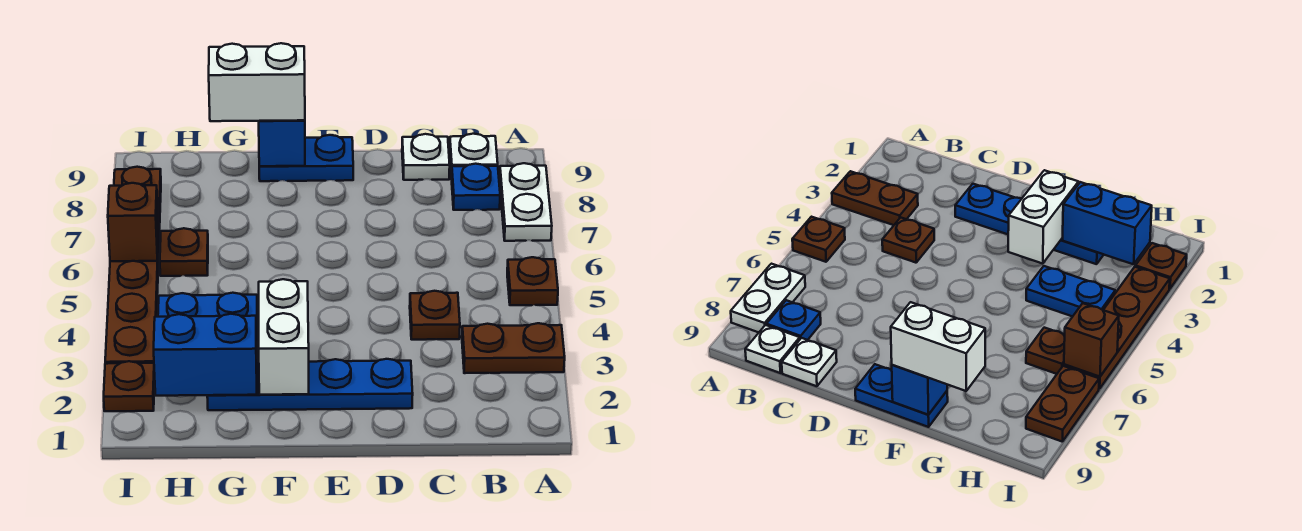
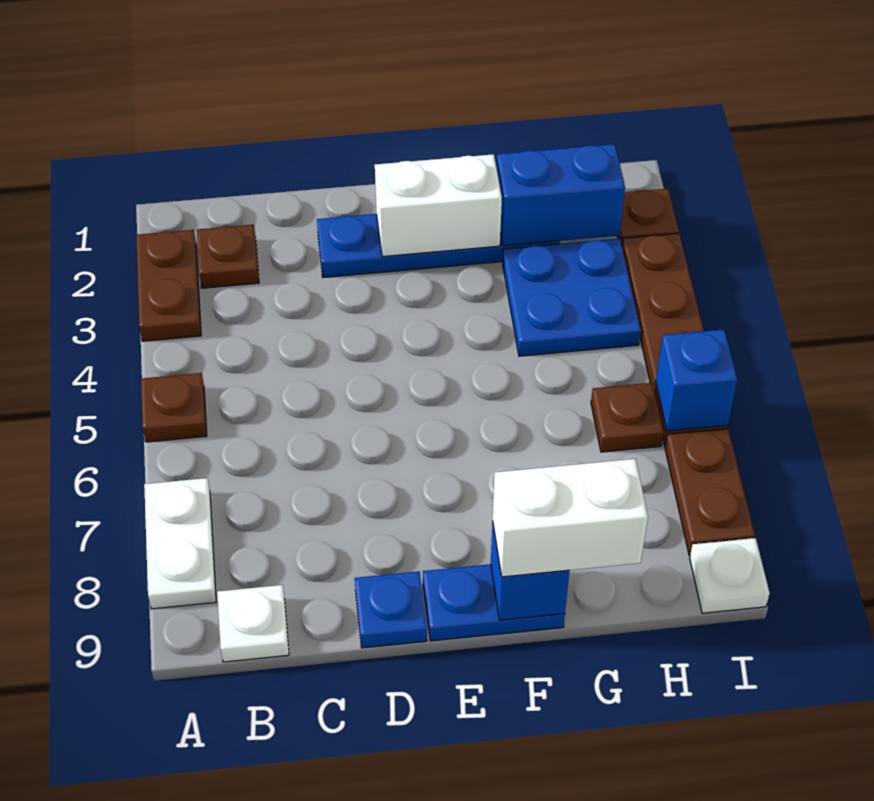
brown plate A3:B3 level 1 -> brown plate A2:A3 level 1
blue plate B8 level 1 -> blue plate D9 level 1
brown plate C4 level 1 -> brown plate B2 level 1
white plate C9 level 1 -> white plate I9 level 1
white brick F2:F3 level 2 -> white brick E2:F2 level 2
blue plate G4:H4 level 1 -> blue plate G3:H4 level 1
brown brick I6 level 2 -> blue brick I6 level 2

